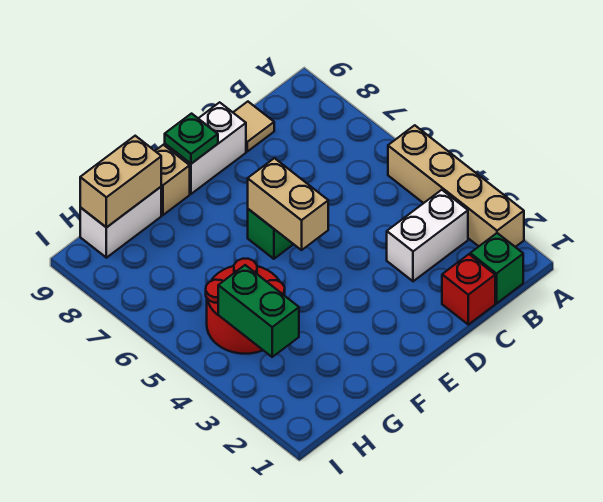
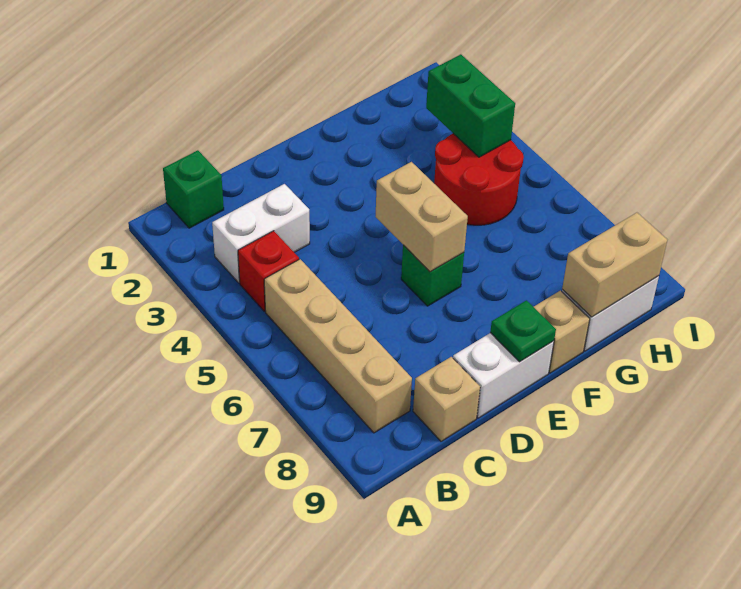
tan brick A2:A5 level 1 -> tan brick B5:B8 level 1
red brick C1 level 1 -> red brick B4 level 1
tan tile C9 level 1 -> tan brick C9 level 1

